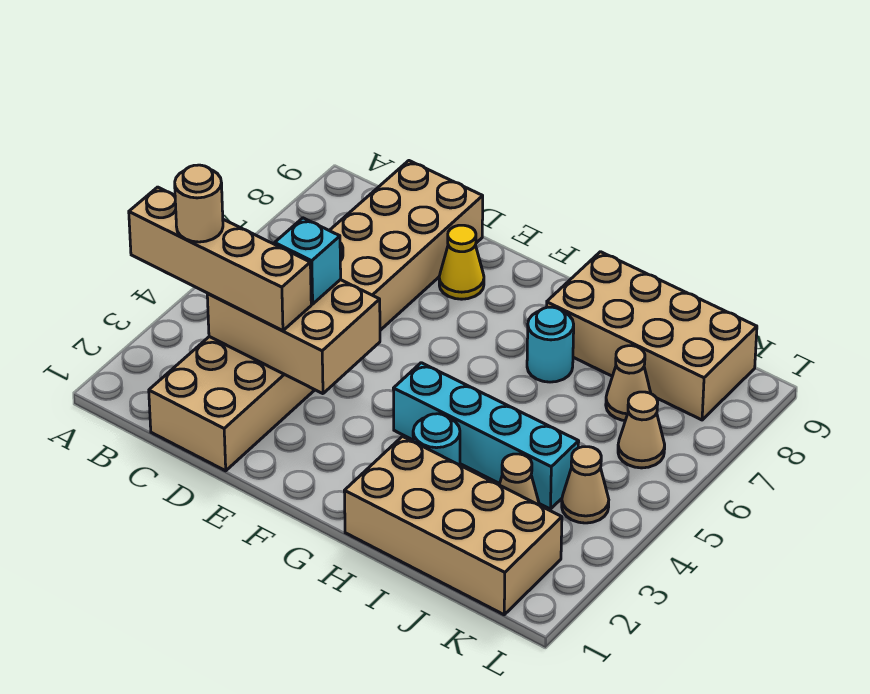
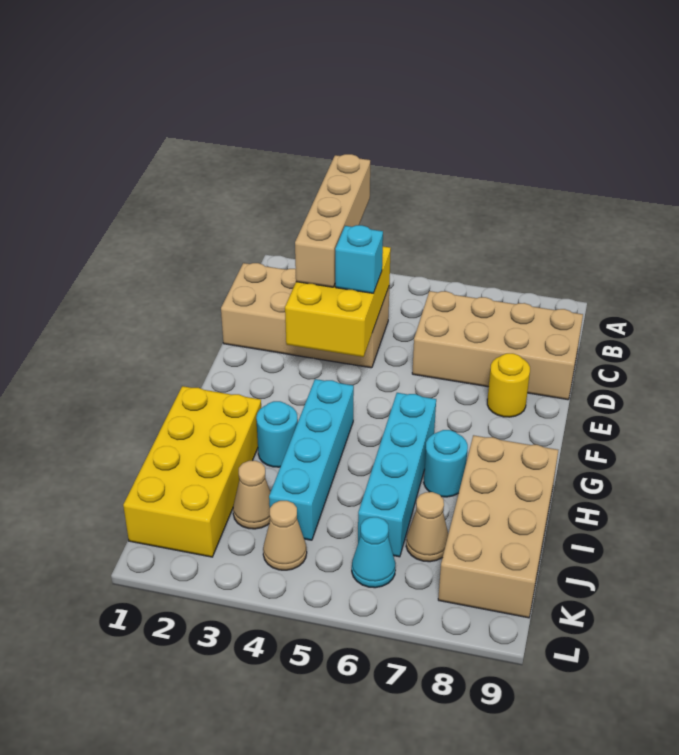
tan round brick B3 level 4 -> none
tan brick C3:E4 level 2 -> yellow brick C3:E4 level 2
yellow cone E8 level 1 -> yellow round brick E8 level 1
none -> cyan brick G6:J6 level 1
tan brick H1:K2 level 1 -> yellow brick H1:K2 level 1
tan cone K6 level 1 -> cyan cone K6 level 1

